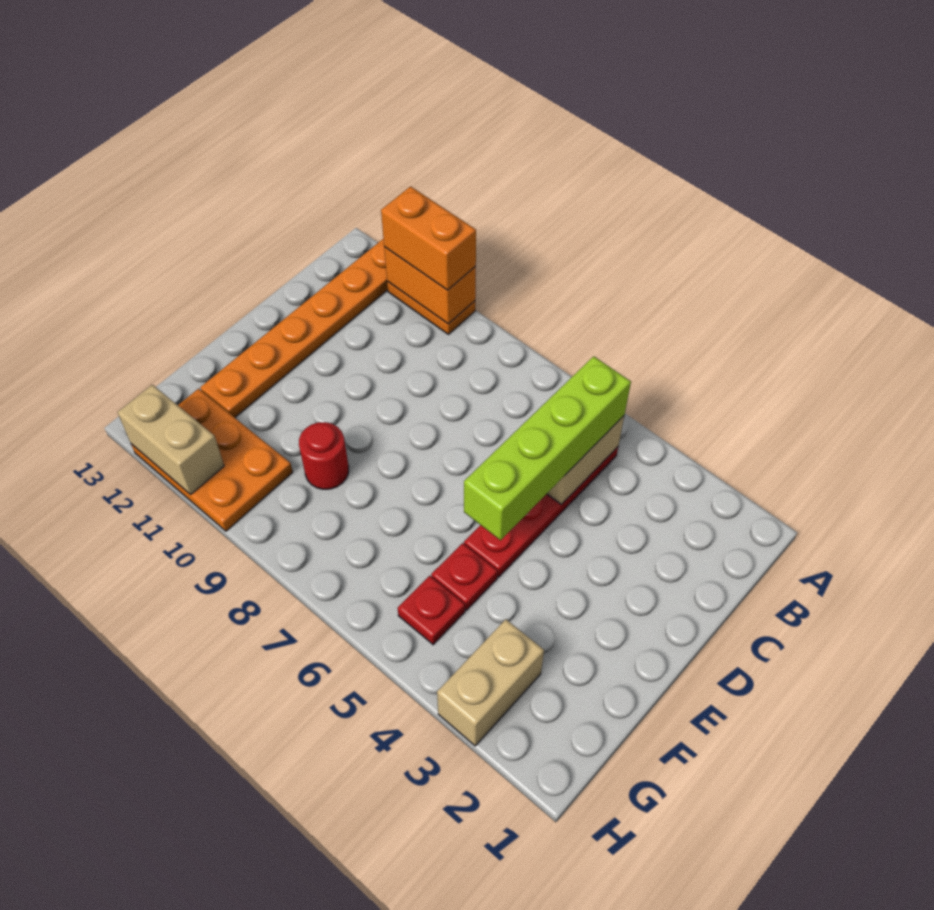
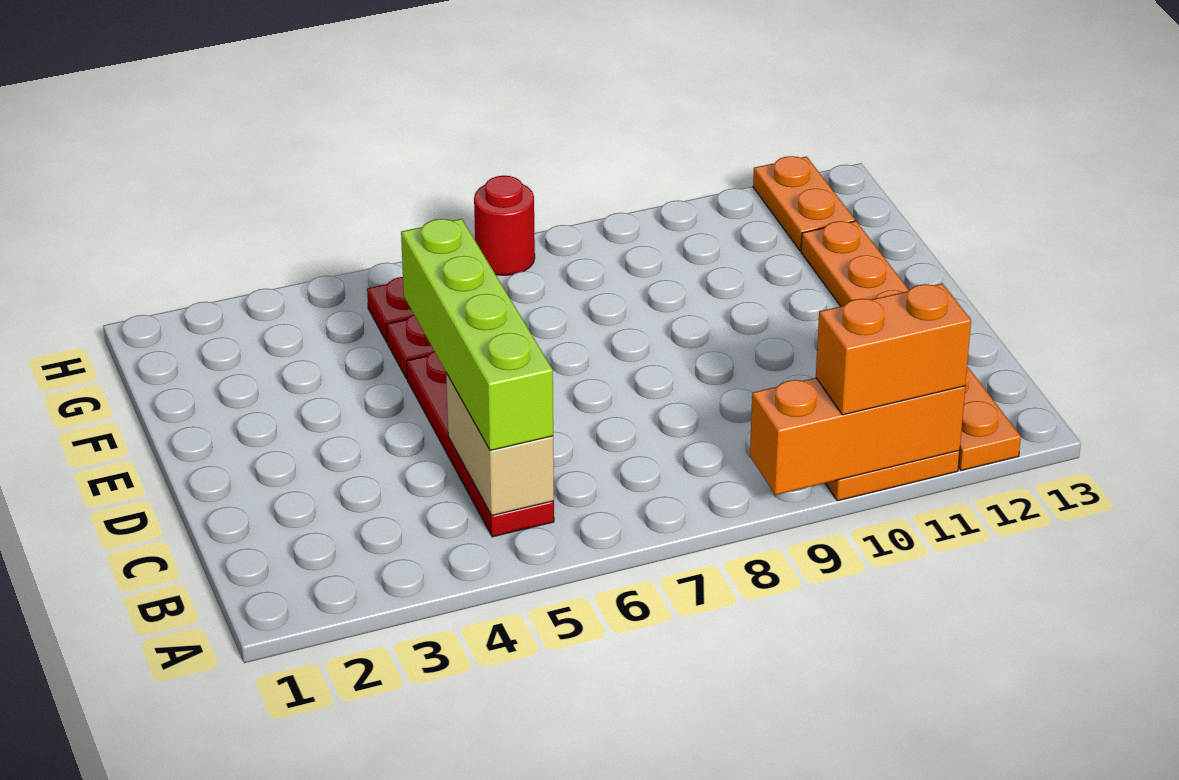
orange brick A10:A11 level 2 -> orange brick A9:A11 level 2
red round brick F9 level 1 -> red round brick H7 level 1
tan brick G3:H3 level 1 -> none
orange plate G10:H12 level 1 -> orange plate G12:H12 level 1
tan brick H11:H12 level 2 -> none

